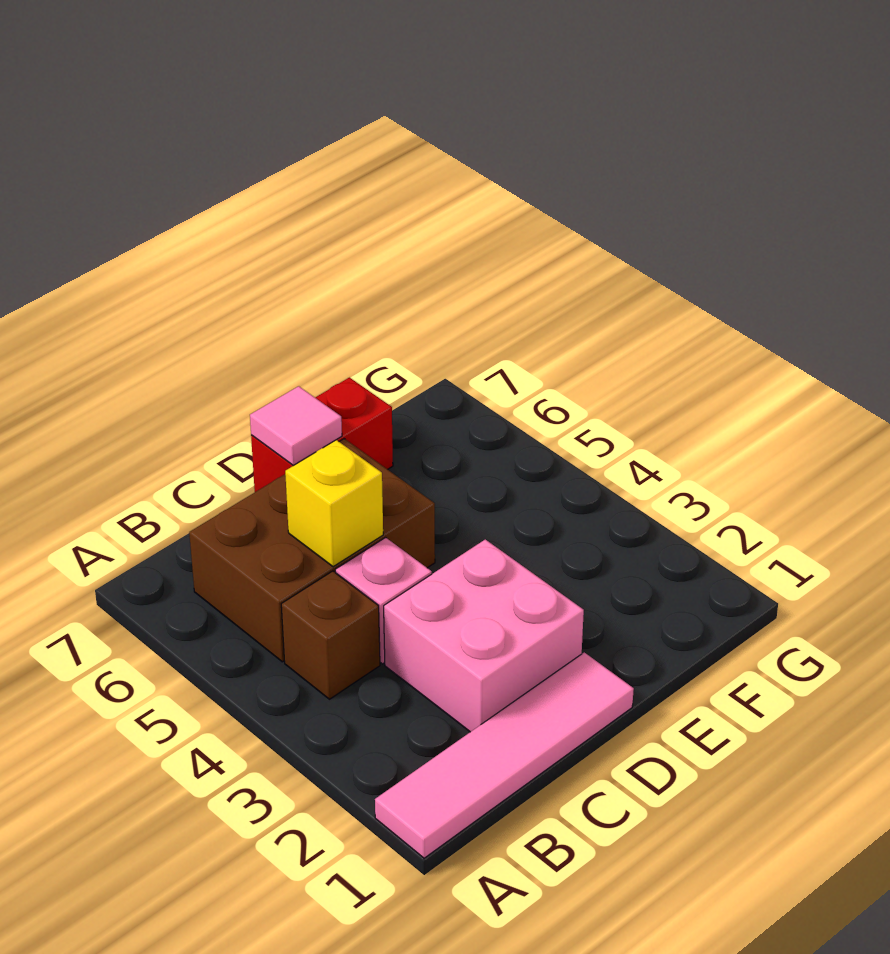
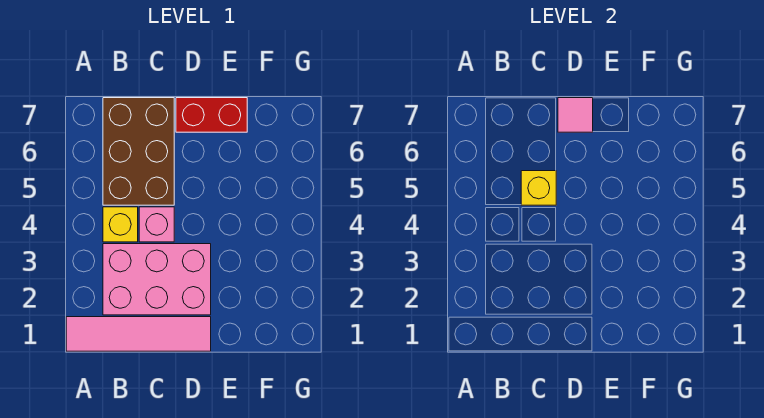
brown brick B4 level 1 -> yellow brick B4 level 1
brown brick B5:D6 level 1 -> brown brick B5:C7 level 1
pink brick C2:D3 level 1 -> pink brick B2:D3 level 1

